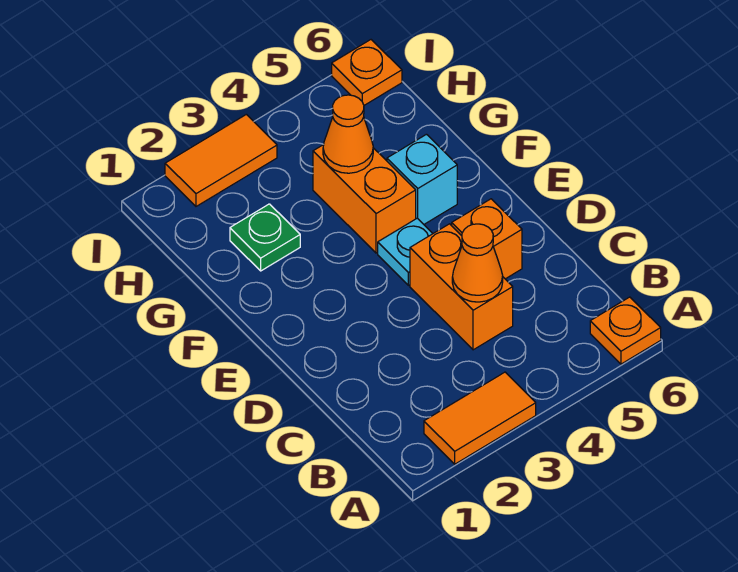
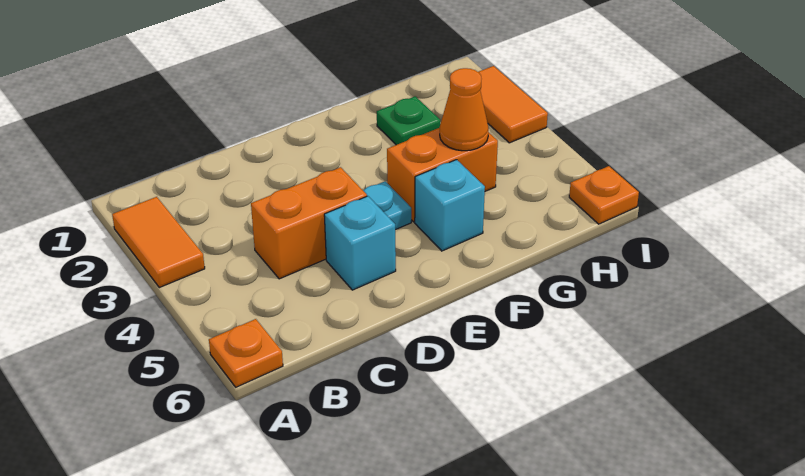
orange cone C4 level 2 -> none
orange brick D5 level 1 -> cyan brick D5 level 1

